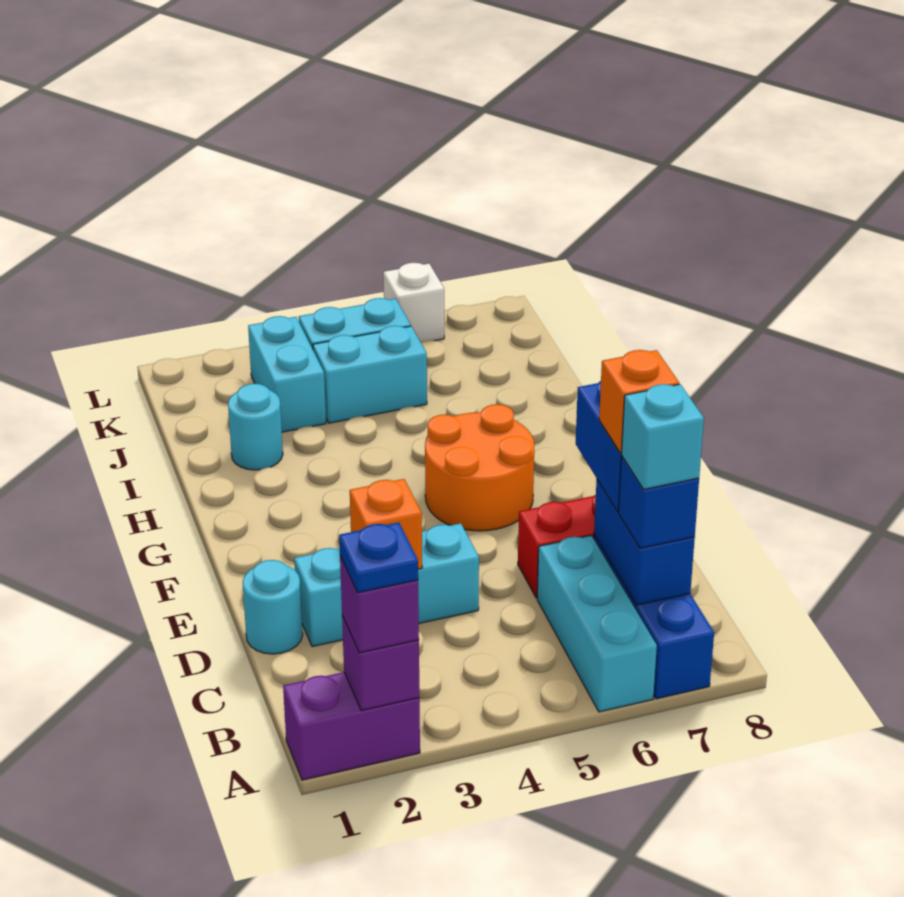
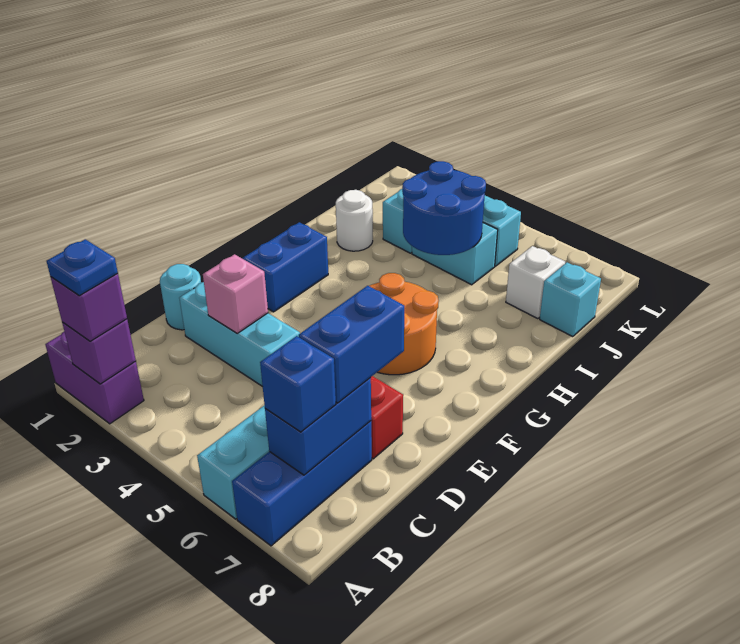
cyan brick B7 level 4 -> cyan brick J8 level 1
orange brick C7 level 4 -> none
orange brick D3 level 2 -> pink brick D3 level 2
none -> blue brick F2:G2 level 1
cyan round brick I2 level 1 -> white round brick I2 level 1
none -> blue round brick I4:J5 level 2
white brick L6 level 1 -> white brick J7 level 1

